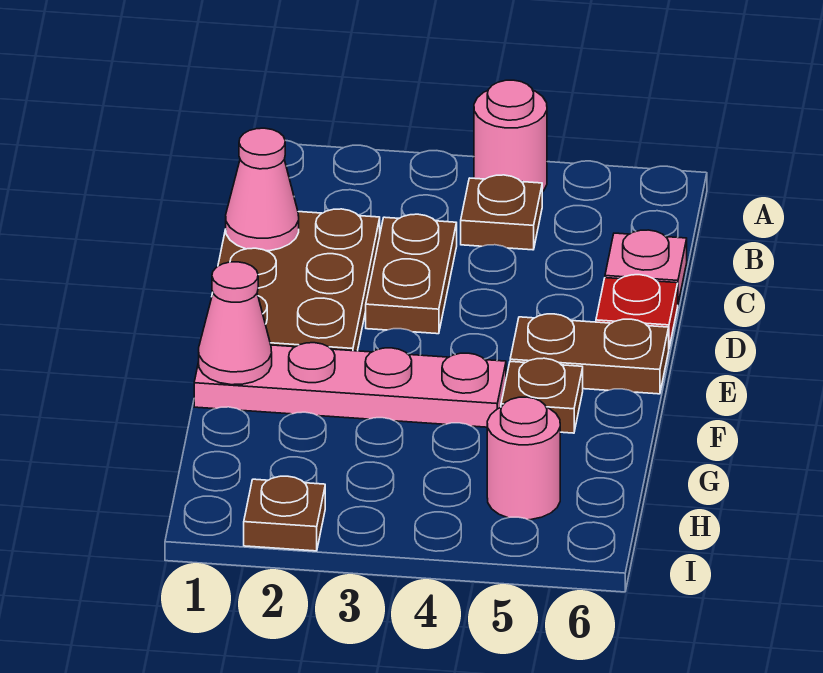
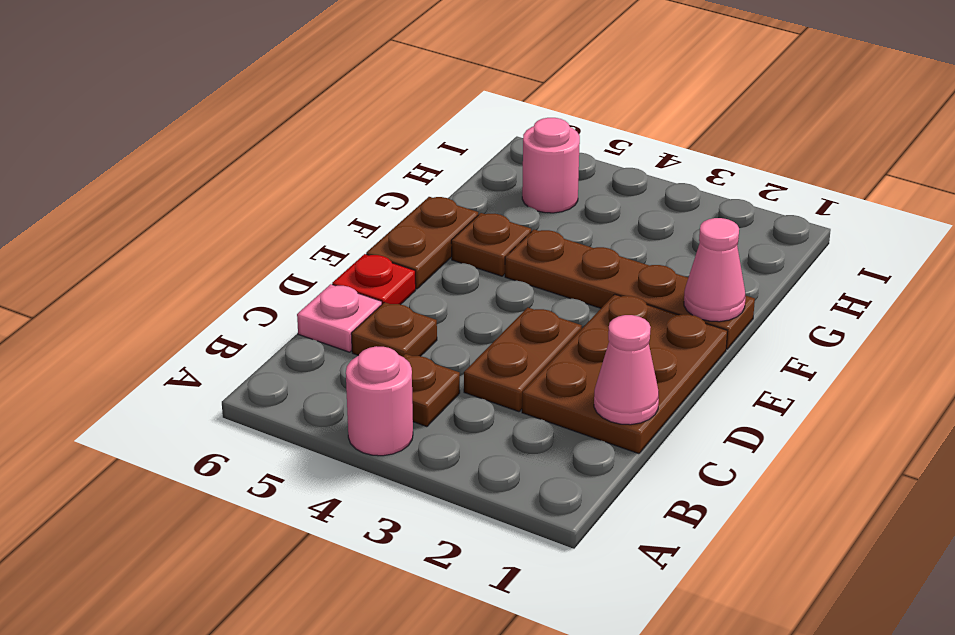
brown plate E5:E6 level 1 -> brown plate E6:F6 level 1
pink plate F1:F4 level 1 -> brown plate F1:F4 level 1
brown plate I2 level 1 -> brown plate C5 level 1

